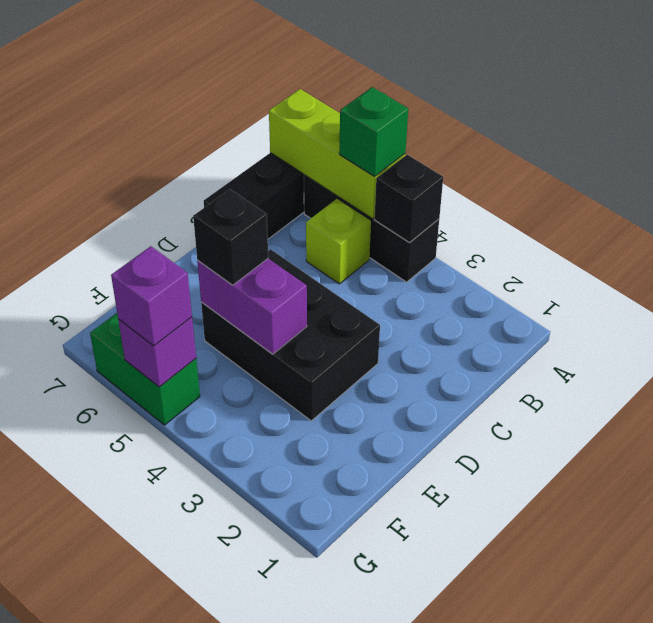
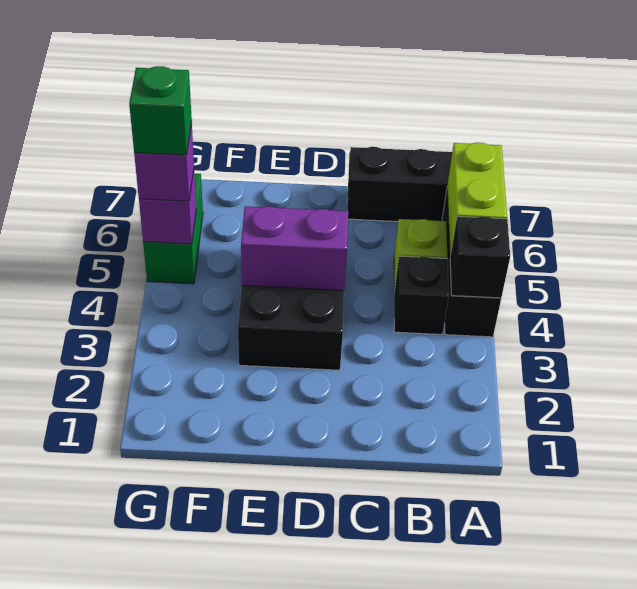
lime brick A5:A7 level 2 -> lime brick A5:A6 level 2
green brick A5 level 3 -> green brick G5 level 4
purple brick E4:E5 level 2 -> purple brick D4:E4 level 2
black brick E5 level 3 -> black brick B4 level 1

